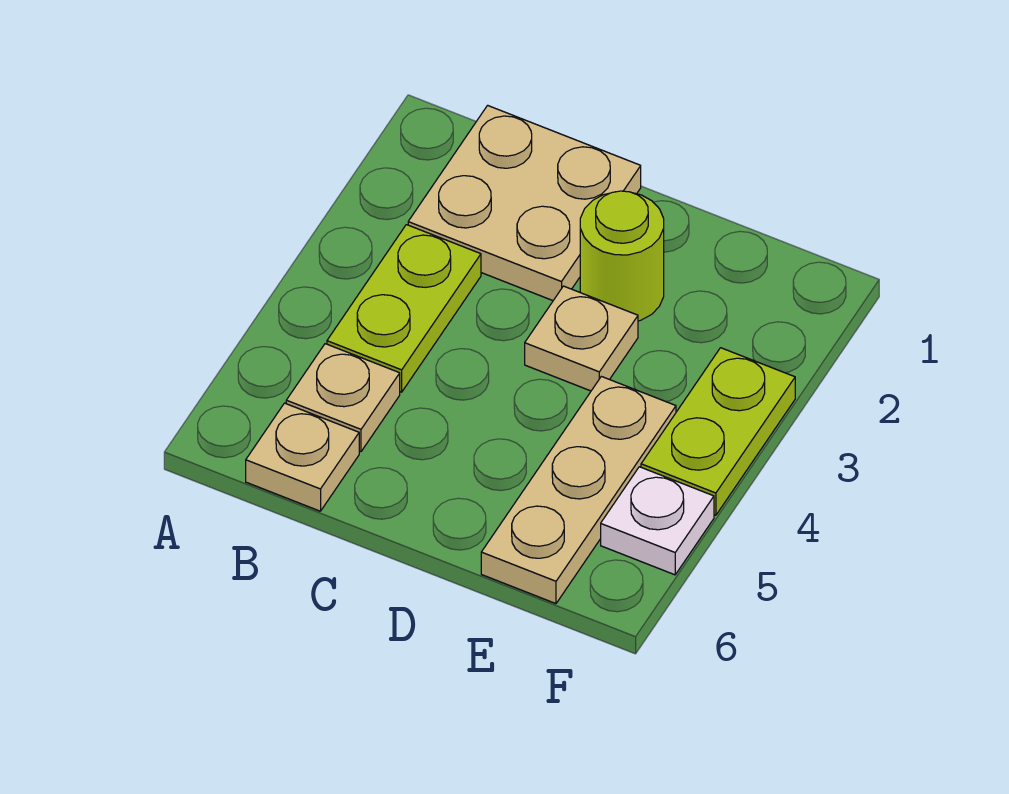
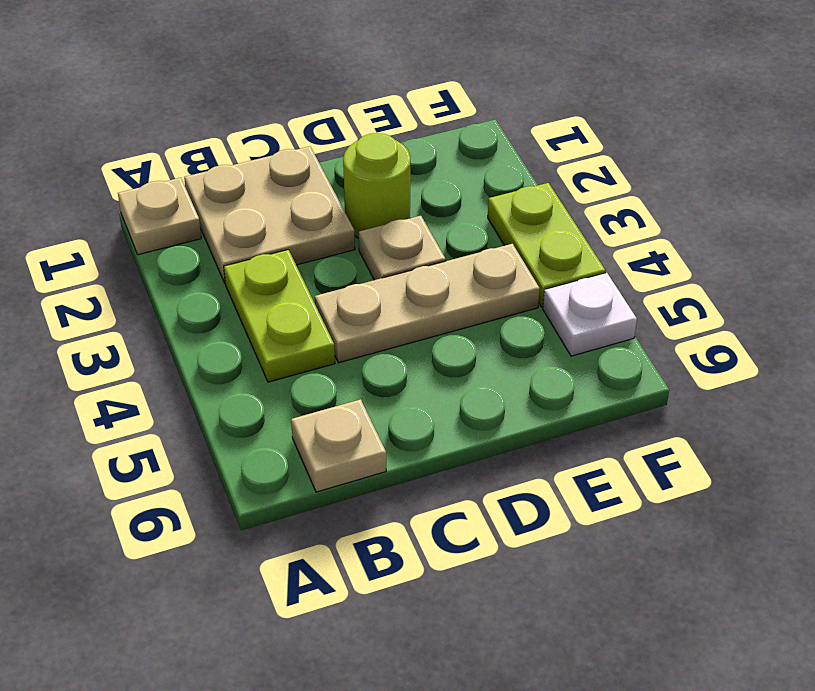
tan plate B5 level 1 -> tan plate A1 level 1
tan plate E4:E6 level 1 -> tan plate C4:E4 level 1

